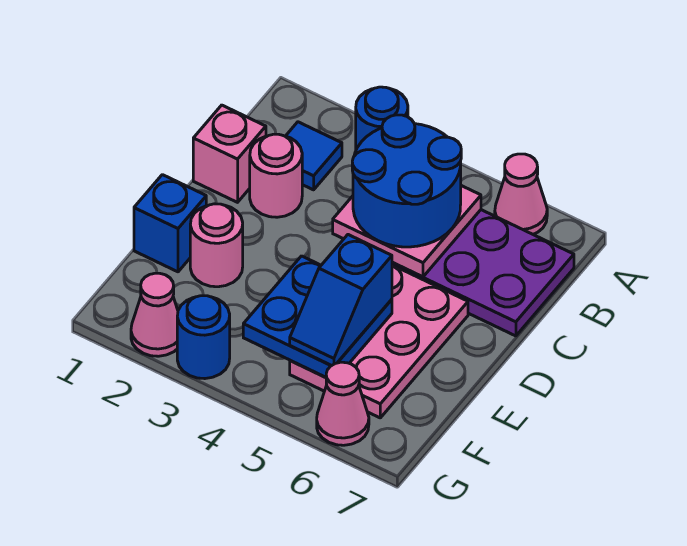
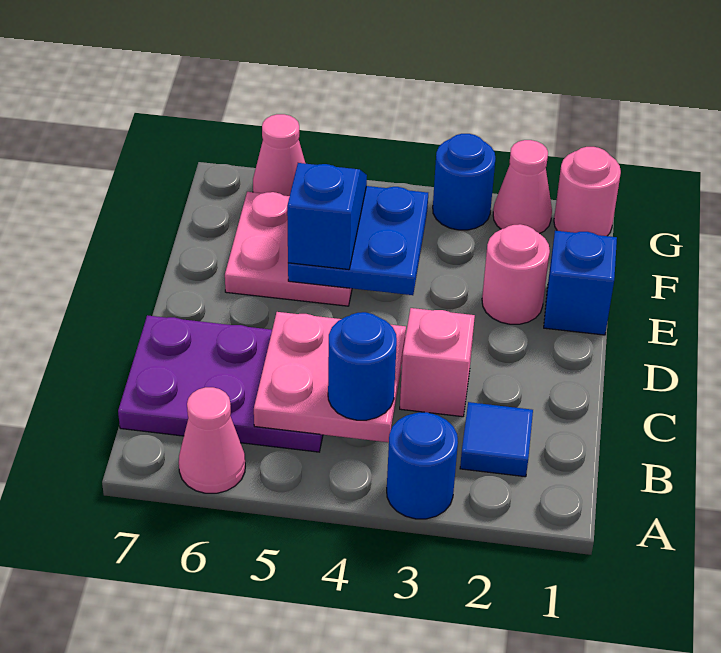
blue round brick B4:C5 level 3 -> blue round brick B4 level 3
pink brick C1 level 1 -> pink brick C3 level 1
pink round brick C2 level 1 -> pink round brick G1 level 1
pink plate D5:F6 level 1 -> pink plate E5:F6 level 1

